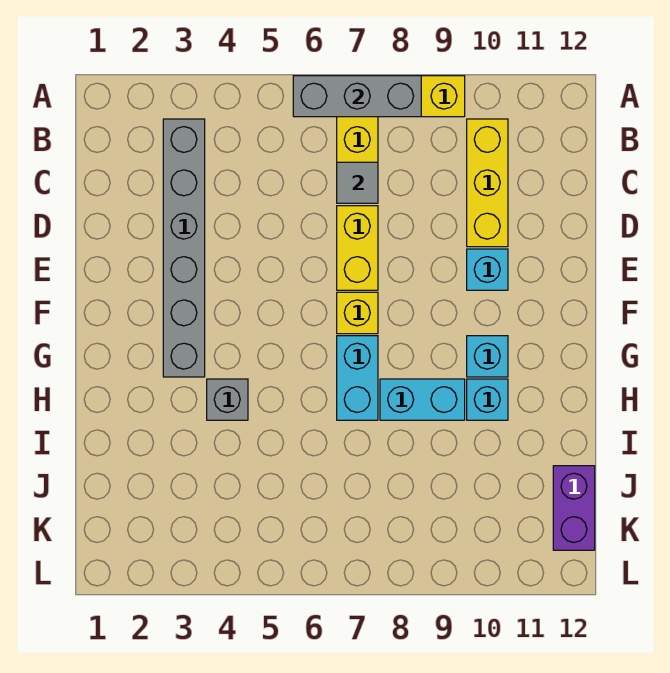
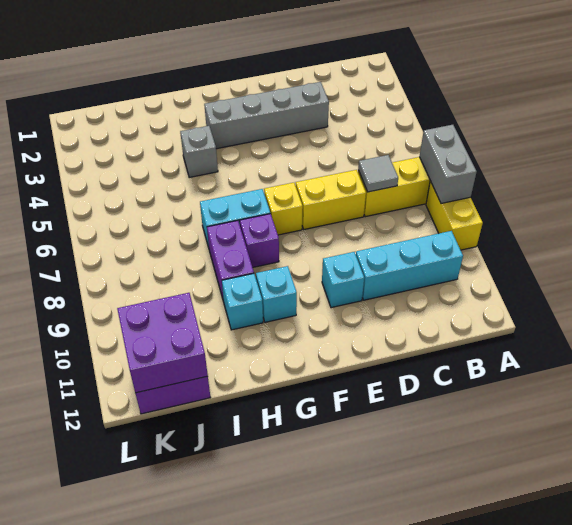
grey brick A6:A8 level 2 -> grey brick A7:A8 level 2
grey brick B3:G3 level 1 -> grey brick D3:G3 level 1
yellow brick B10:D10 level 1 -> cyan brick B10:D10 level 1
none -> purple brick G8 level 1
cyan brick H8:H9 level 1 -> purple brick H8:H9 level 1
none -> purple brick J11:K12 level 2

